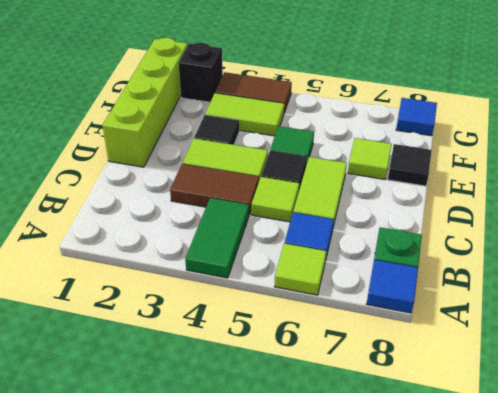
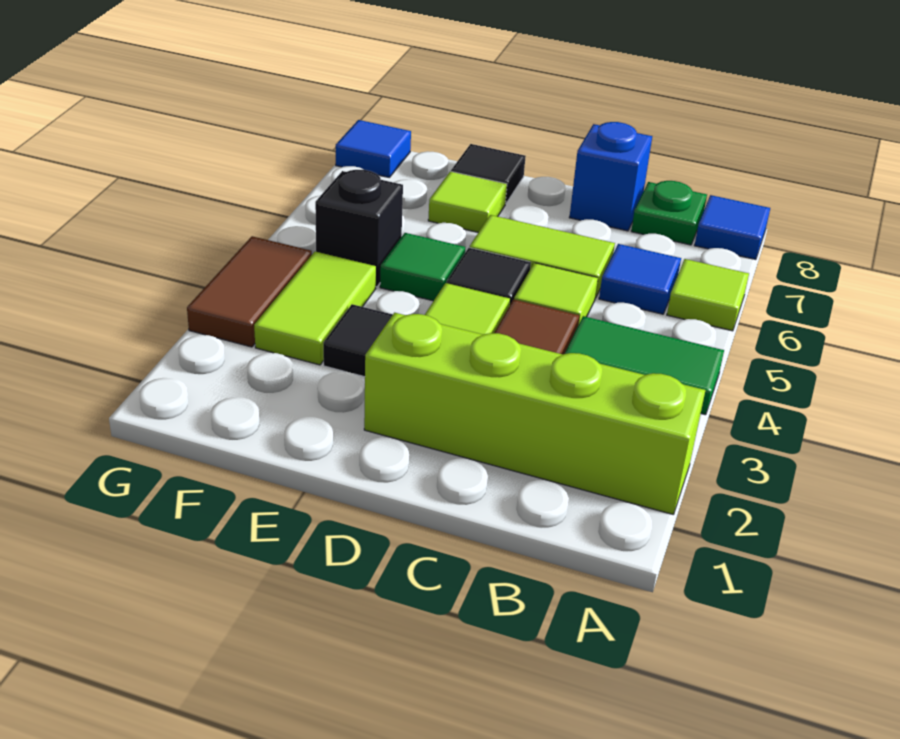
none -> blue brick C8 level 1
lime brick D1:G1 level 1 -> lime brick A2:D2 level 1
black brick G2 level 1 -> black brick F5 level 1

